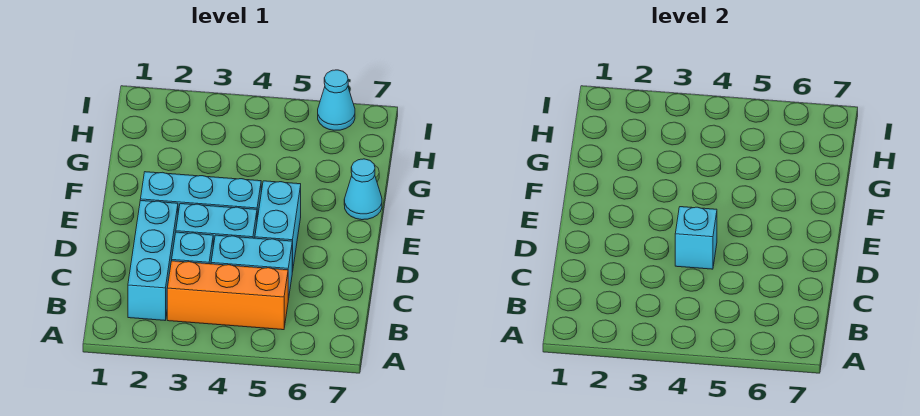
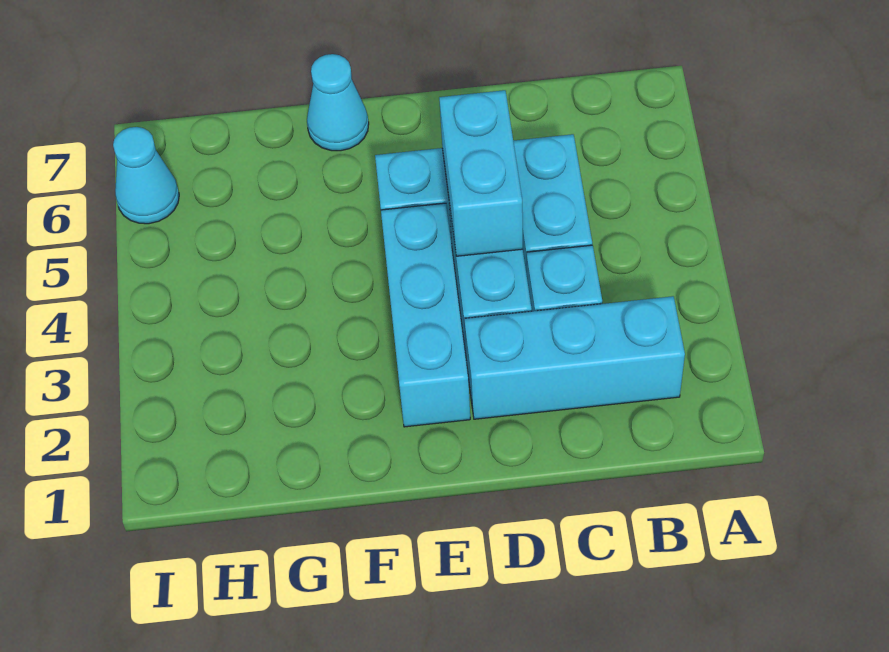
orange brick B3:B5 level 1 -> none
cyan brick D4 level 2 -> cyan brick D4:D5 level 2

